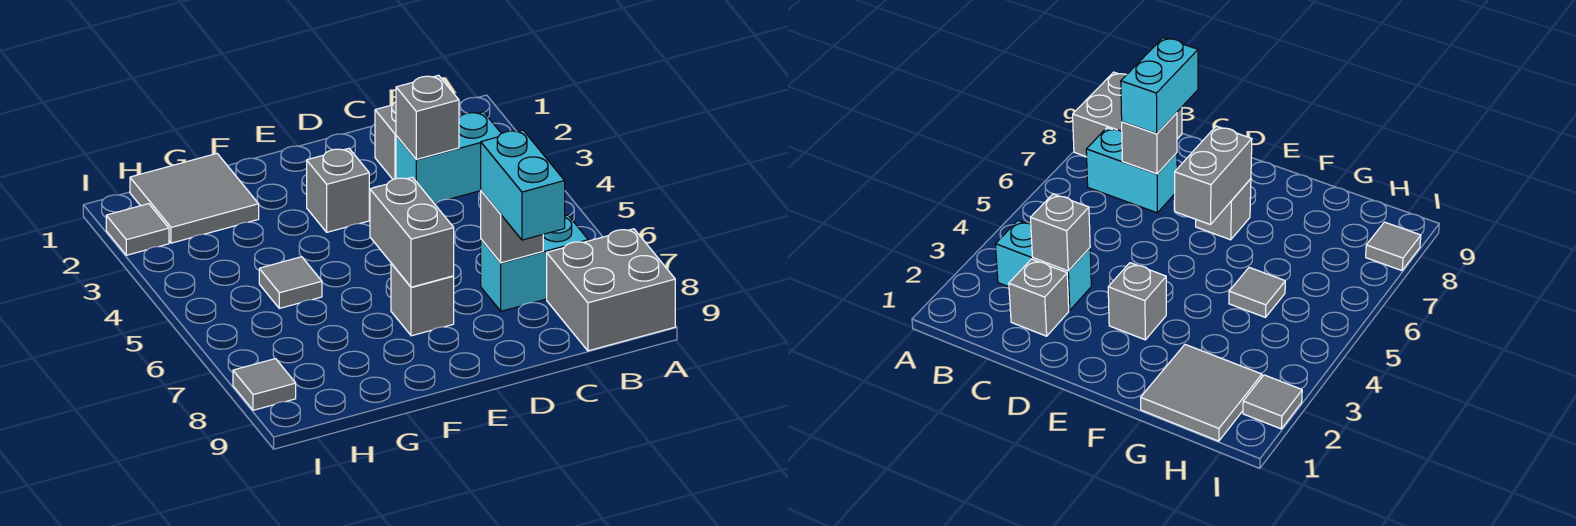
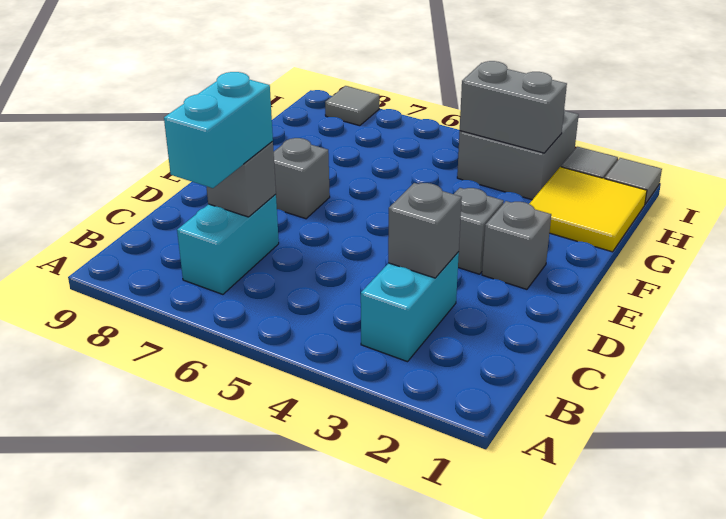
grey brick A8:B9 level 1 -> grey brick H3:I4 level 1
grey brick C2 level 1 -> grey brick E2 level 1
cyan brick C7:C8 level 3 -> cyan brick B7:C7 level 3
grey brick E6:E7 level 2 -> grey brick H3:H4 level 2
grey tile G1:H2 level 1 -> yellow tile G1:H2 level 1
grey tile G5 level 1 -> grey tile I1 level 1

